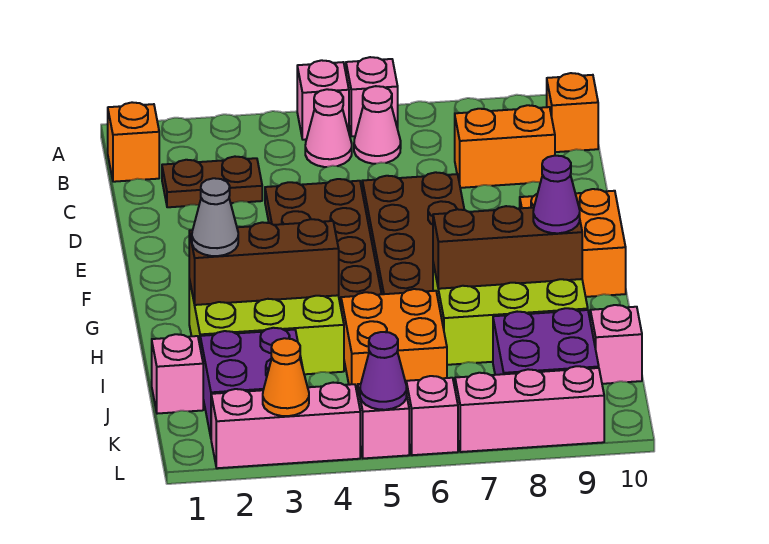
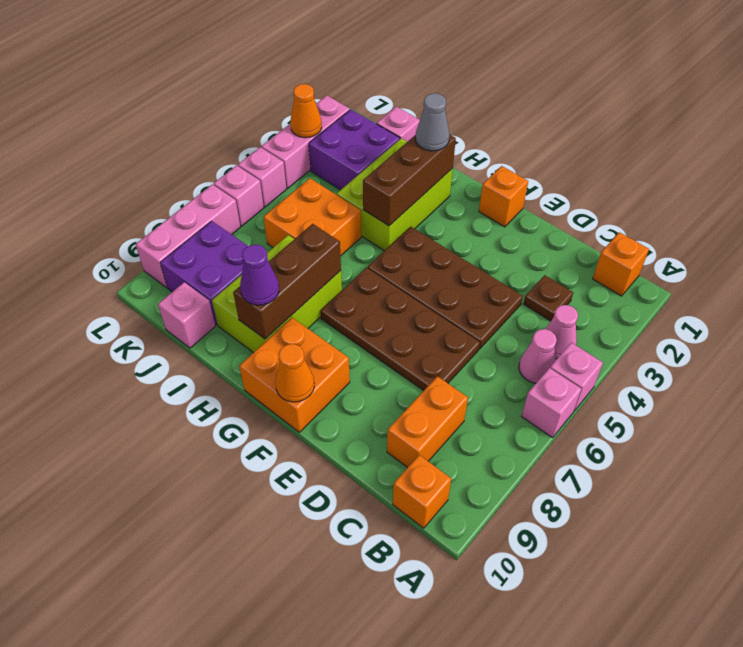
pink cone B6 level 1 -> pink cone B4 level 1
brown plate C2:C3 level 1 -> brown plate C3 level 1
none -> orange brick F1 level 1
none -> orange cone F10 level 2
purple cone L5 level 2 -> none

